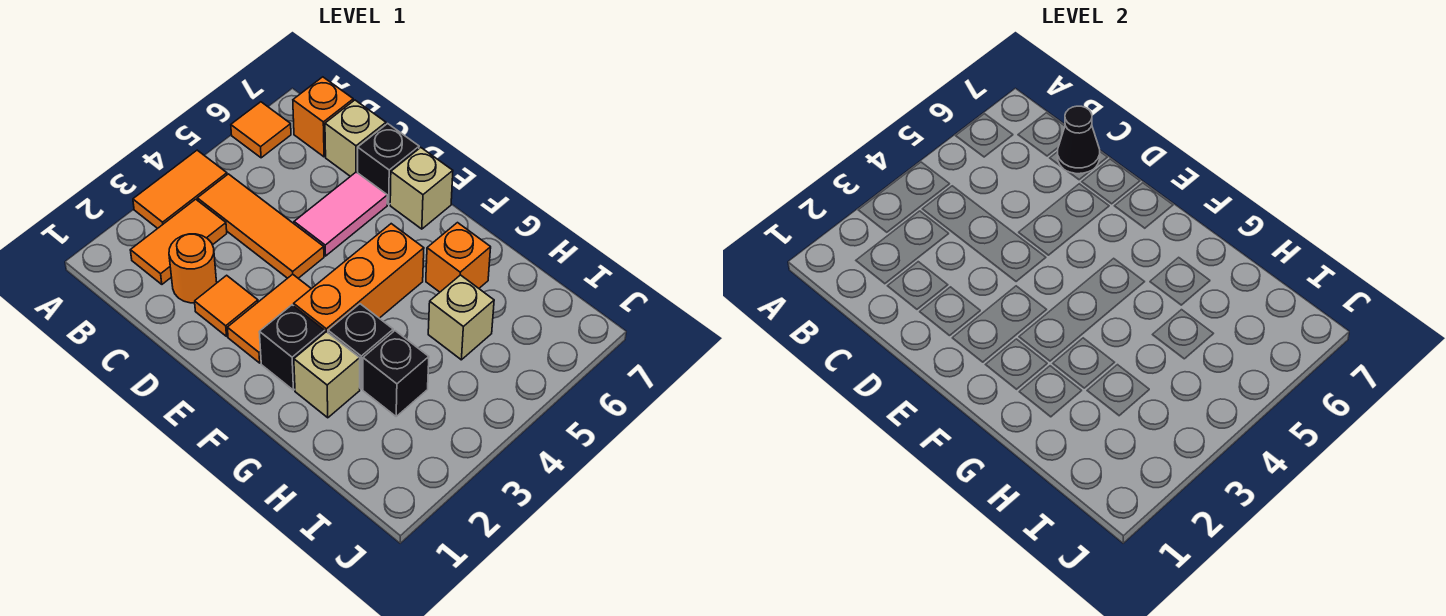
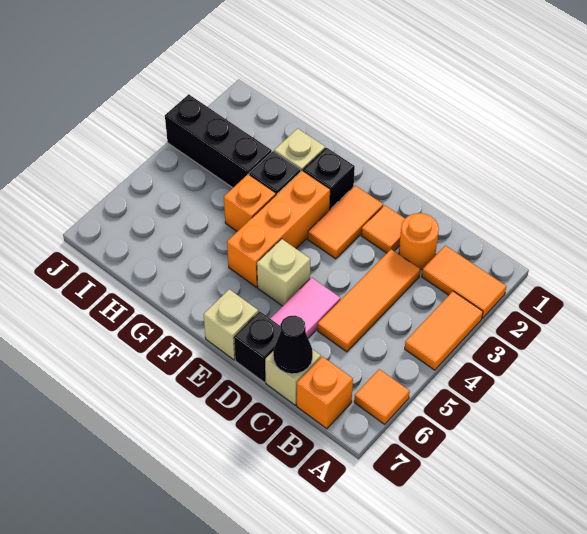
orange tile B2:B3 level 1 -> orange tile A2:B2 level 1
orange tile B4:D4 level 1 -> orange tile C3:C5 level 1
orange brick G6 level 1 -> orange brick G4 level 1
black brick H3 level 1 -> black brick H3:J3 level 1
tan brick H5 level 1 -> tan brick E5 level 1

